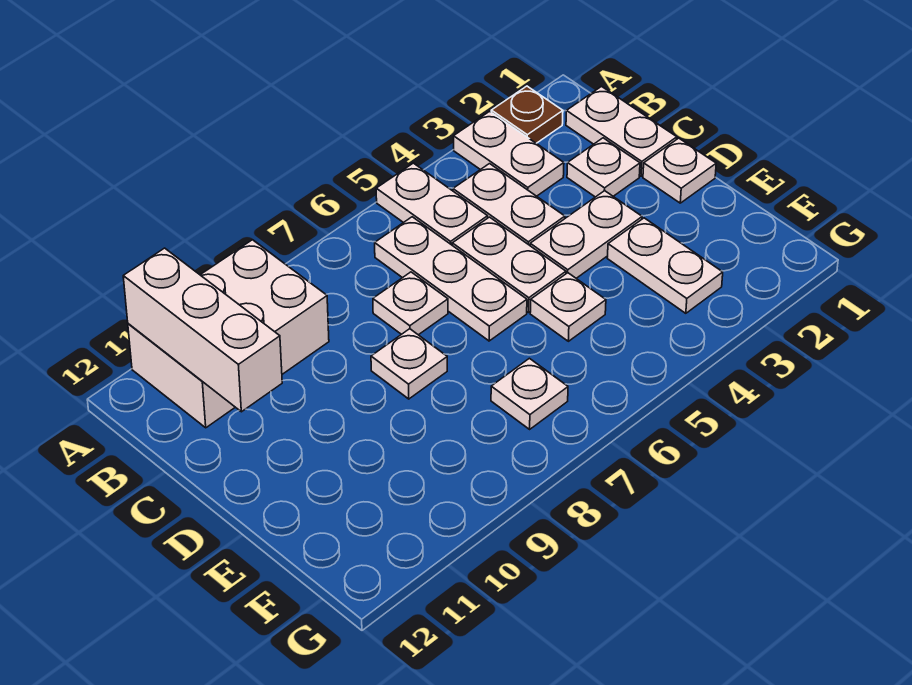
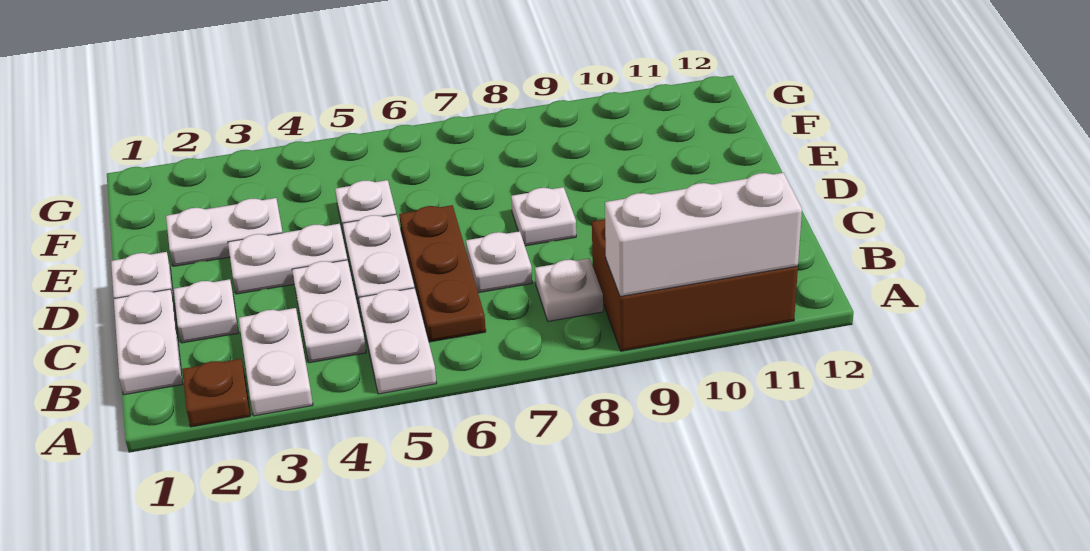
white brick A9:B11 level 1 -> brown brick A9:B11 level 1
white brick A11:C11 level 2 -> white brick A9:A11 level 2
white plate B6:D6 level 1 -> brown plate B6:D6 level 1
white plate E3:F3 level 1 -> white plate E2:E3 level 1
white plate F7 level 1 -> white plate B8 level 1

